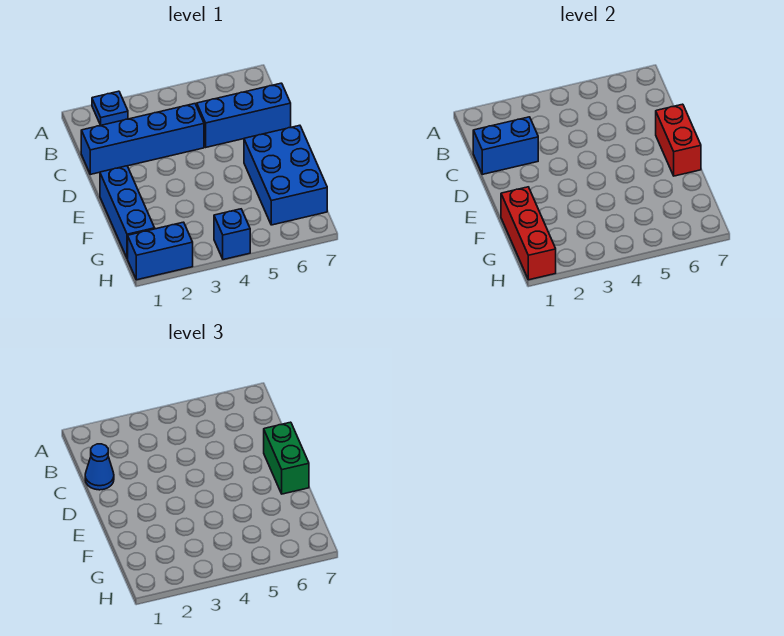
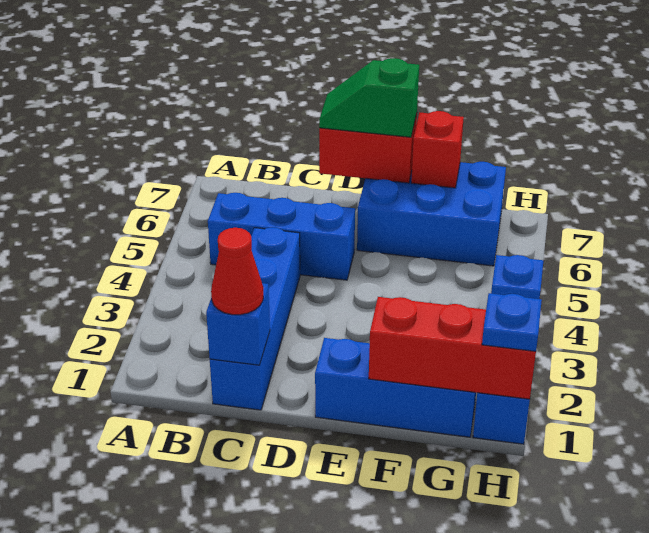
blue plate A2 level 1 -> blue plate H1 level 3
blue brick C1:C2 level 2 -> blue brick C1 level 2
blue cone C1 level 3 -> red cone C1 level 3
blue brick C5:C7 level 1 -> blue brick B5:D5 level 1
green brick D7:E7 level 3 -> green slope D7:E7 level 3 top E
none -> red brick F7 level 2

